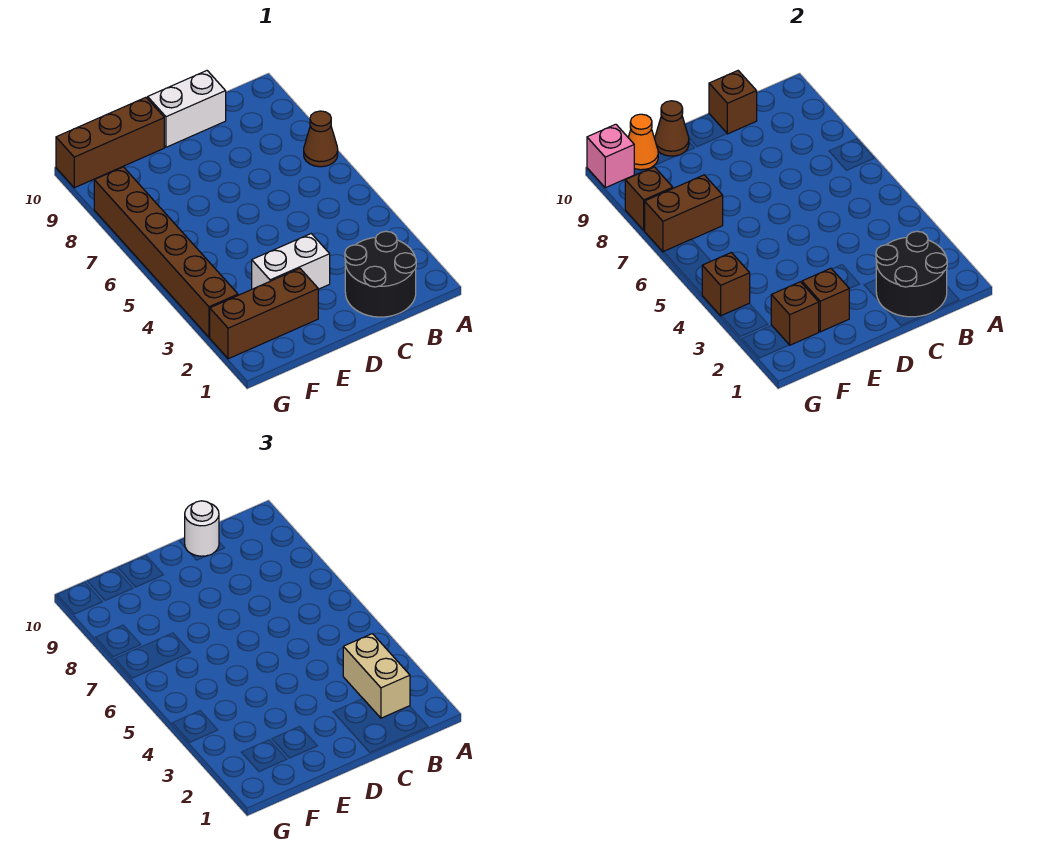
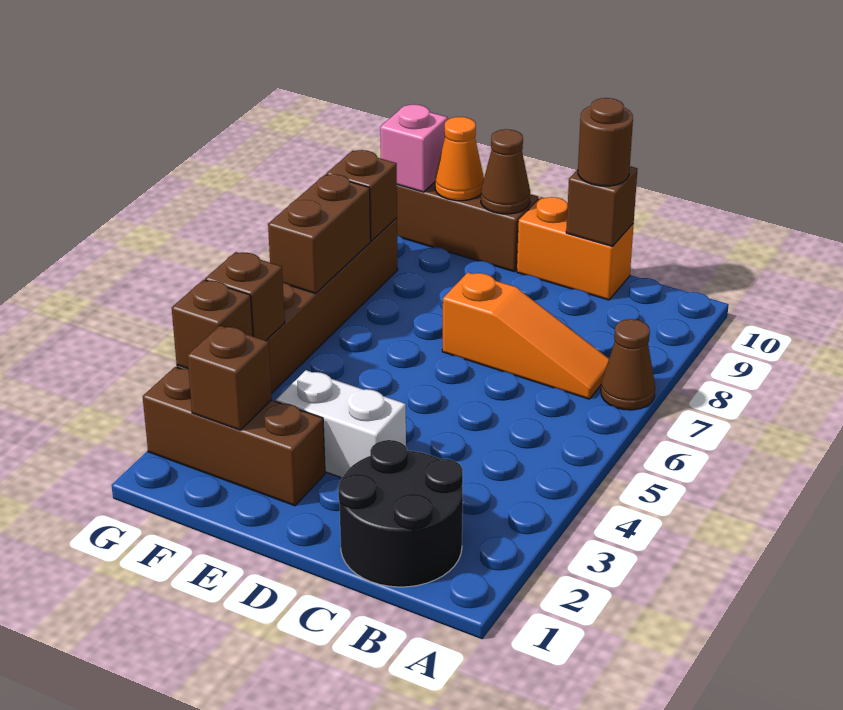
black round brick B1:C2 level 2 -> none
tan brick B2:B3 level 3 -> none
none -> orange slope B7:D7 level 1 top D
white brick C10:D10 level 1 -> orange brick C10:D10 level 1
white round brick C10 level 3 -> brown round brick C10 level 3
brown brick E2 level 2 -> brown brick G3 level 2
brown brick F7:G7 level 2 -> brown brick G6:G7 level 2

